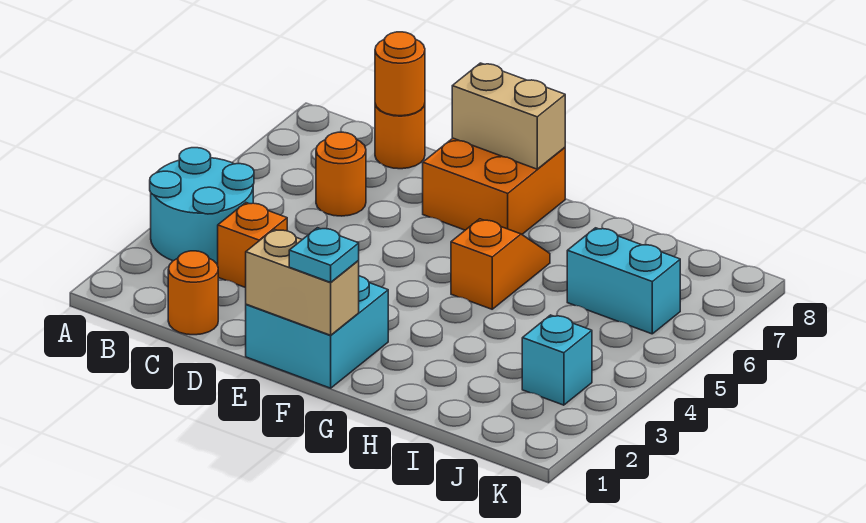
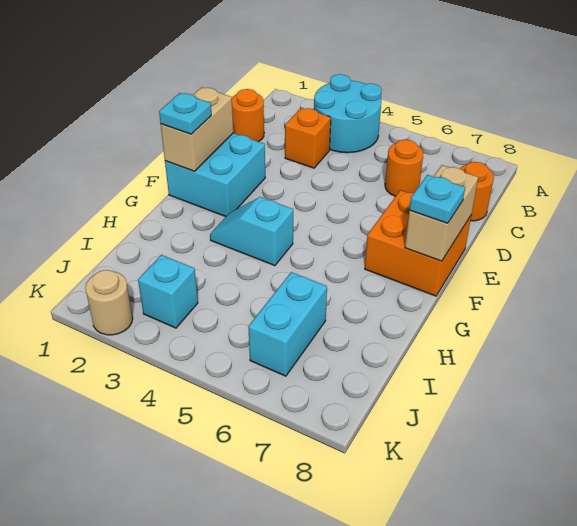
orange round brick C8 level 2 -> none
none -> cyan plate F8 level 3
none -> cyan slope G3:G4 level 1 top 4
orange slope G5:G6 level 1 top 5 -> none
none -> tan round brick K2 level 1

